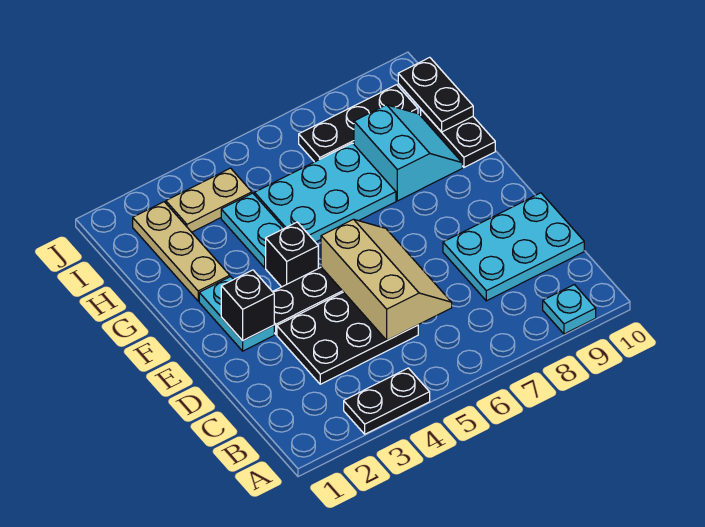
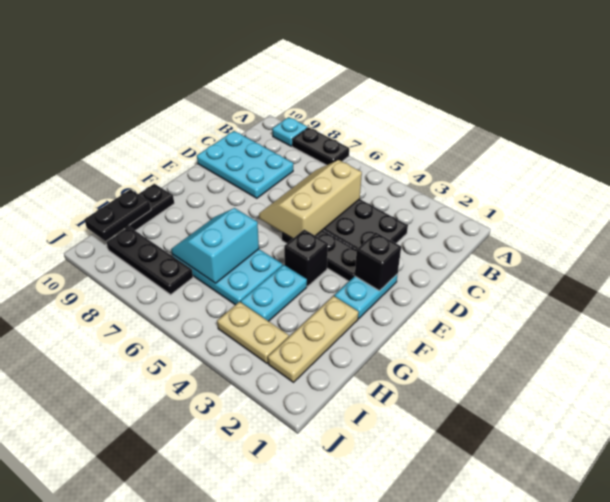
black plate A3:A4 level 1 -> black plate A7:A8 level 1
cyan slope G8:H9 level 1 top 8 -> cyan slope G6:H7 level 2 top 6

